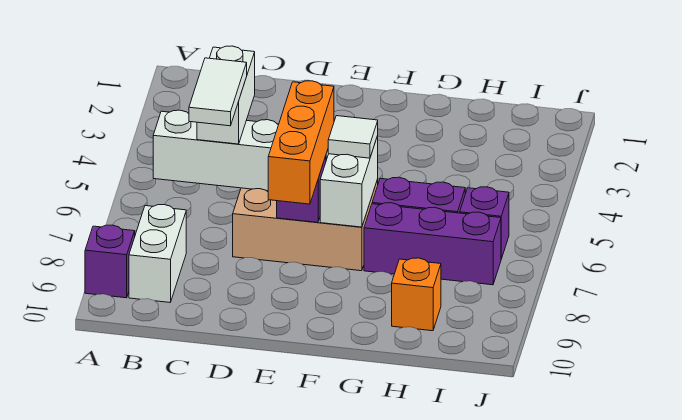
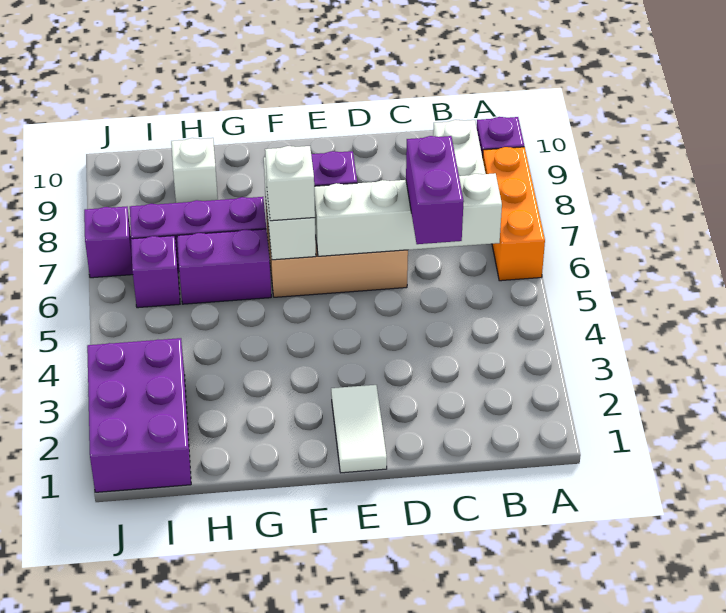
white brick C5:C6 level 3 -> purple brick C5:C6 level 3
white tile C6:C7 level 4 -> white tile E1:E2 level 1
orange brick E6:E8 level 3 -> orange brick A6:A8 level 1
white tile F6 level 3 -> white brick F6 level 3
orange brick H9 level 1 -> white brick H9 level 1
none -> purple brick I1:J3 level 1
none -> purple brick J7 level 1

